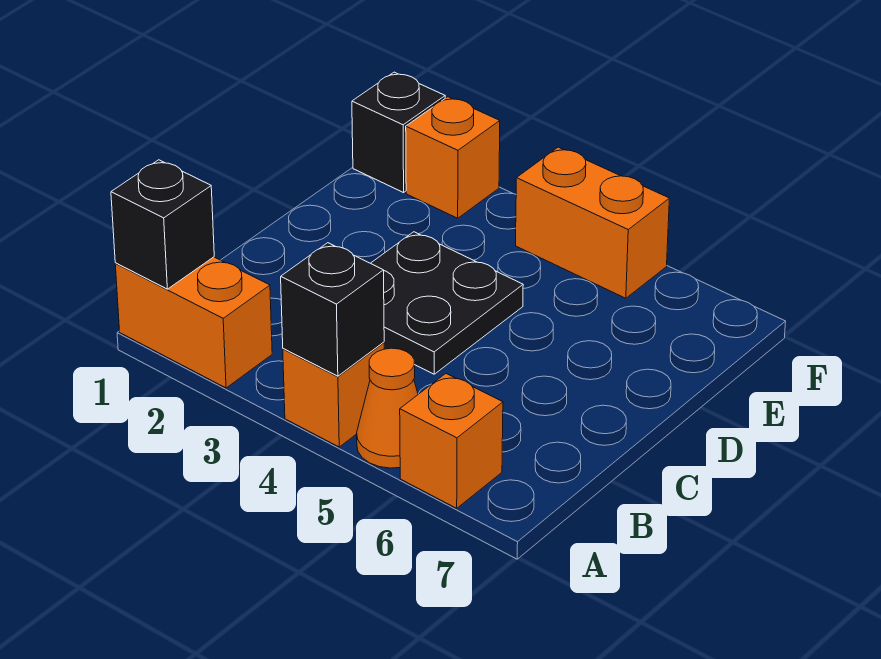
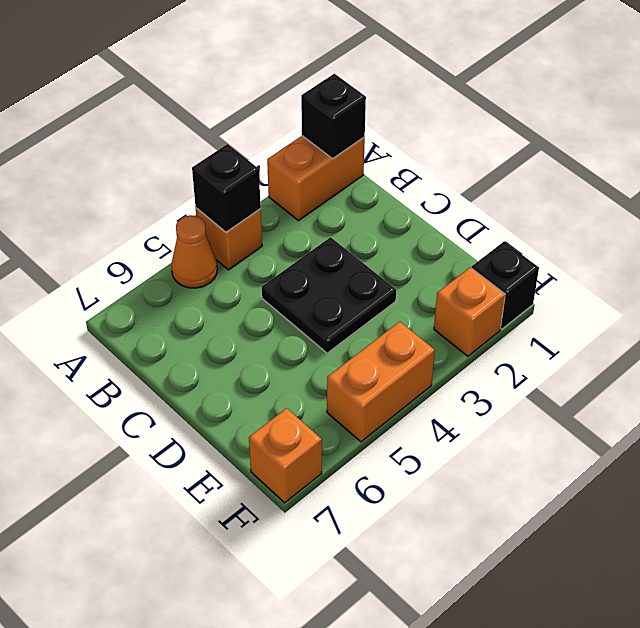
orange brick A6 level 1 -> orange brick F7 level 1

